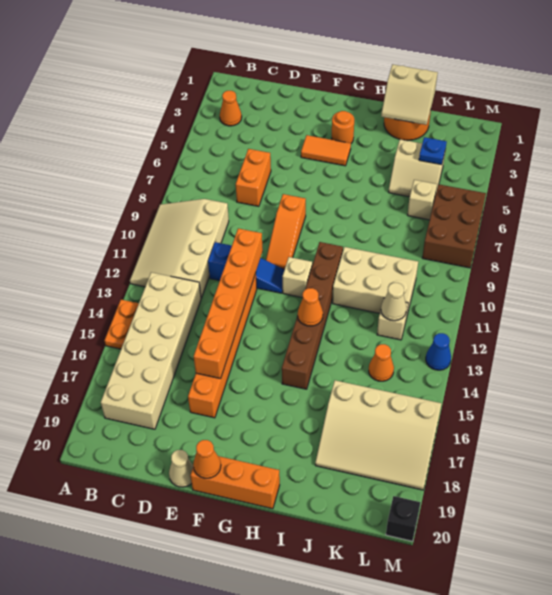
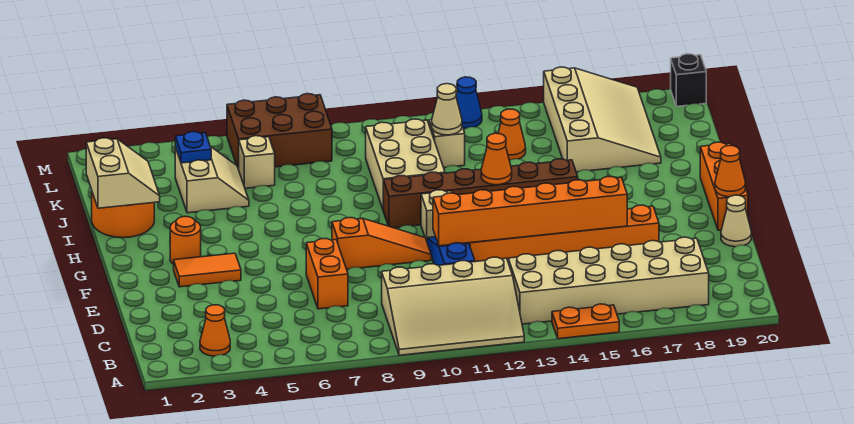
orange brick D6:D7 level 1 -> orange brick D7:E7 level 1
orange tile F4:G4 level 1 -> orange tile F3:F4 level 1

